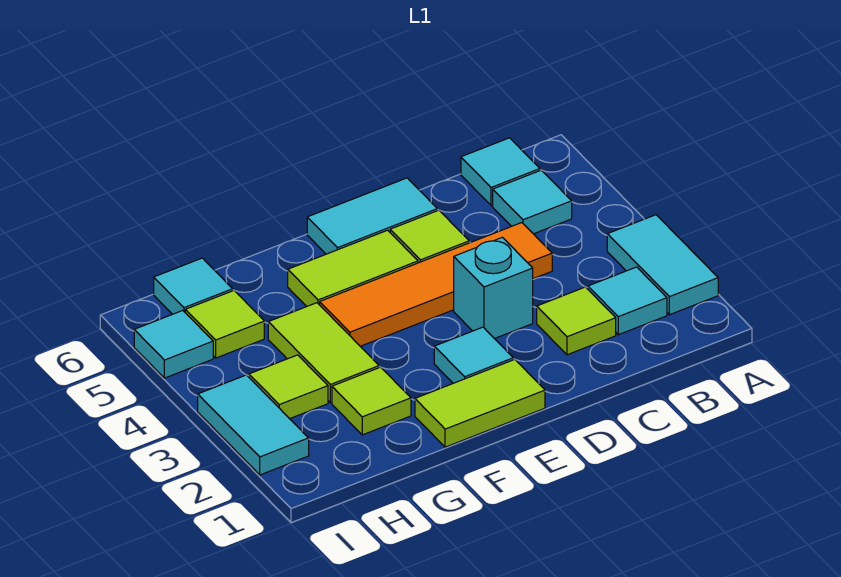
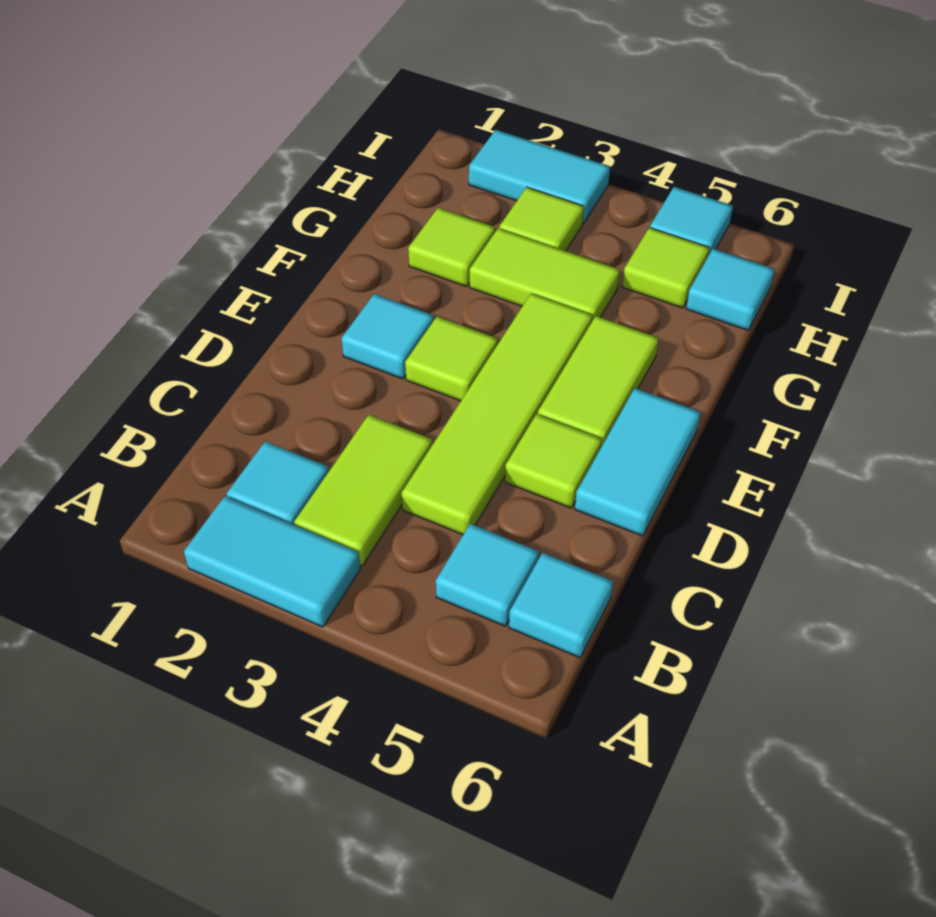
lime tile C2 level 1 -> lime tile E3 level 1
orange tile C4:F4 level 1 -> lime tile C4:F4 level 1
cyan brick D3 level 1 -> none
lime tile E1:F1 level 1 -> lime tile B3:C3 level 1

